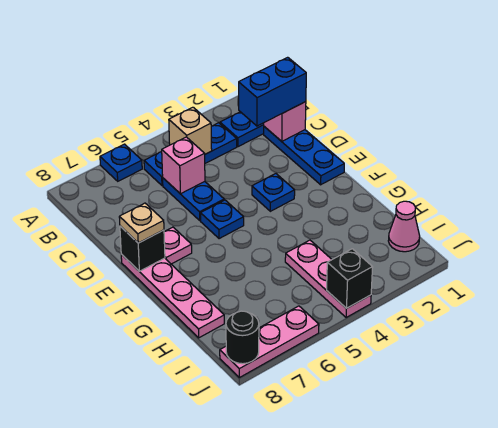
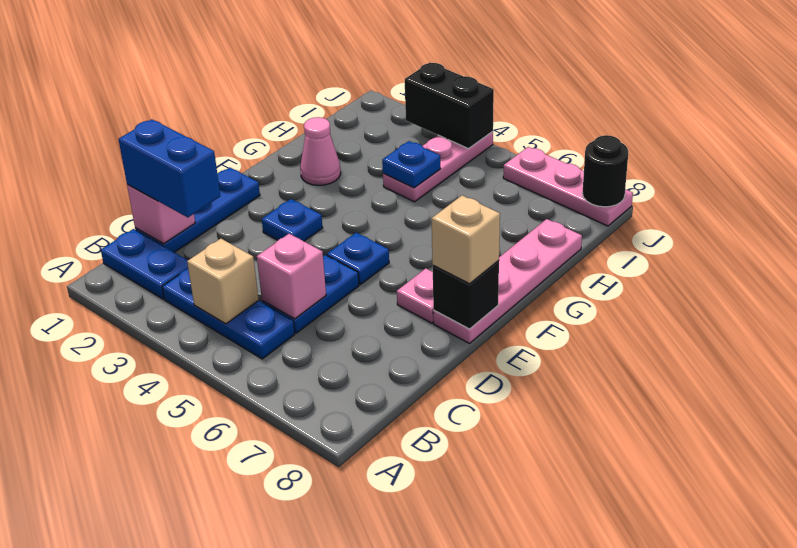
blue plate A6 level 1 -> blue plate H4 level 2
tan plate E8 level 3 -> tan brick E8 level 3
pink cone I1 level 1 -> pink cone G2 level 1
black brick J4 level 2 -> black brick J3:J4 level 2

